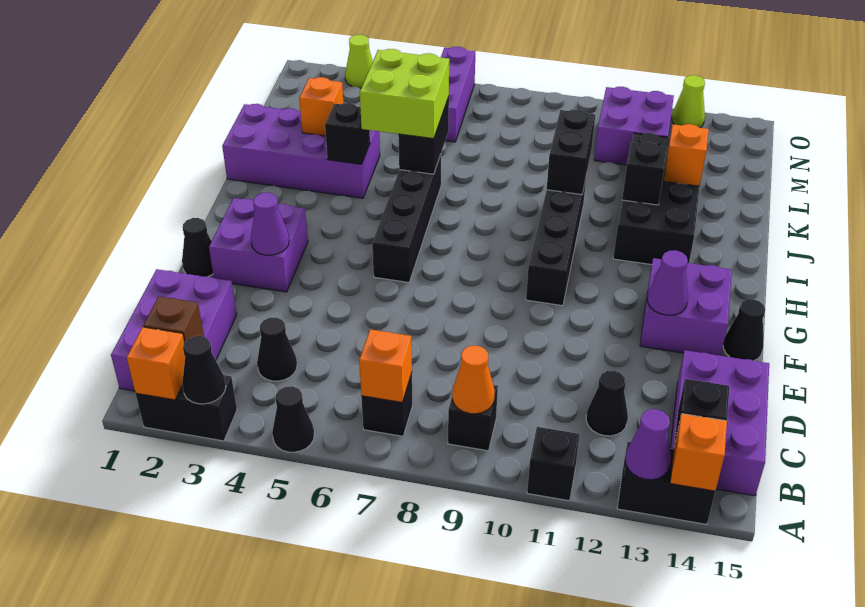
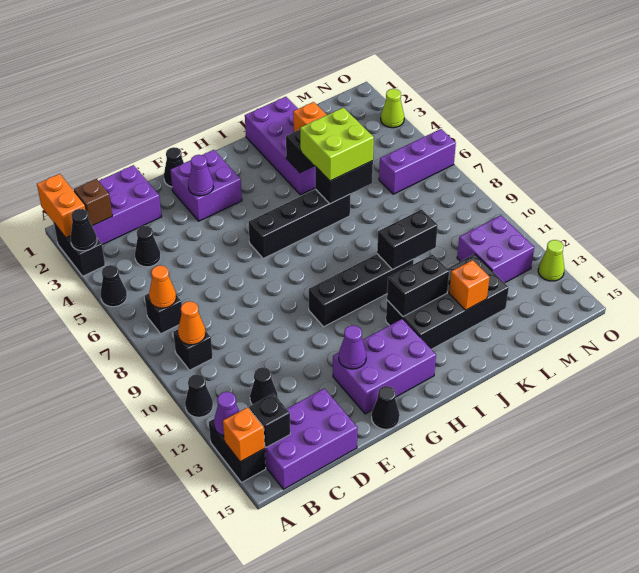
orange brick A2 level 2 -> orange brick A1:A2 level 2
black brick A11 level 1 -> black cone A11 level 1
orange brick B7 level 2 -> orange cone B7 level 2
purple brick F13:G14 level 1 -> purple brick F13:H14 level 1
black brick J12 level 2 -> black brick I12:J12 level 2

